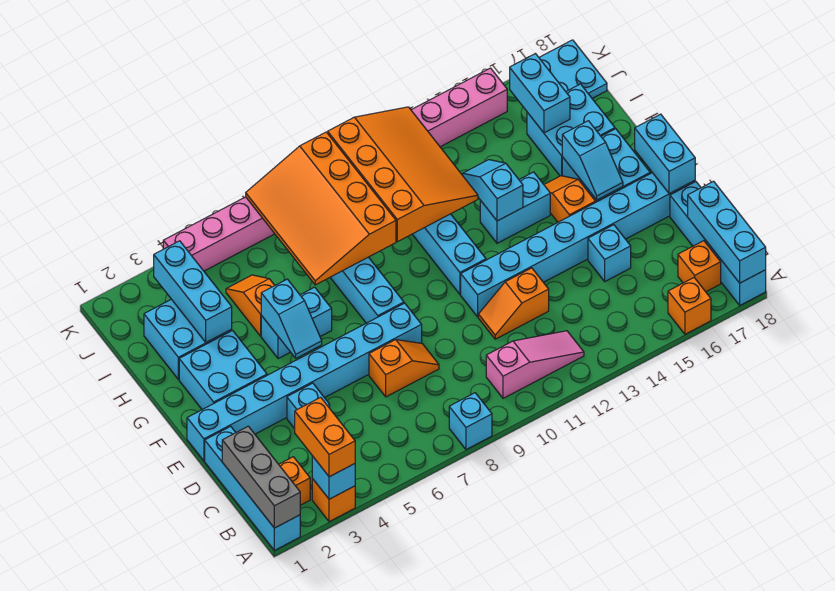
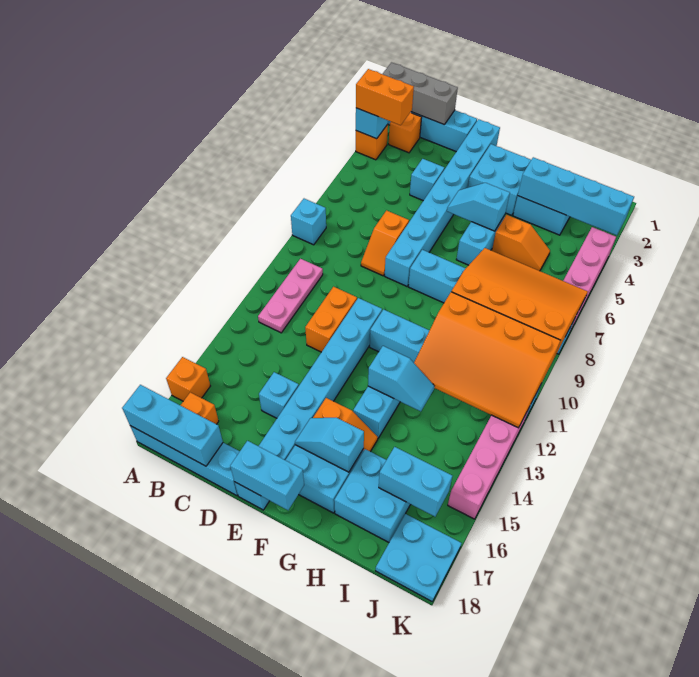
pink slope B10:B12 level 1 top 10 -> pink plate B10:B12 level 1
orange slope D11:D12 level 1 top 12 -> orange brick D11:D12 level 1
cyan brick H3:J3 level 2 -> cyan brick H3:K3 level 2

